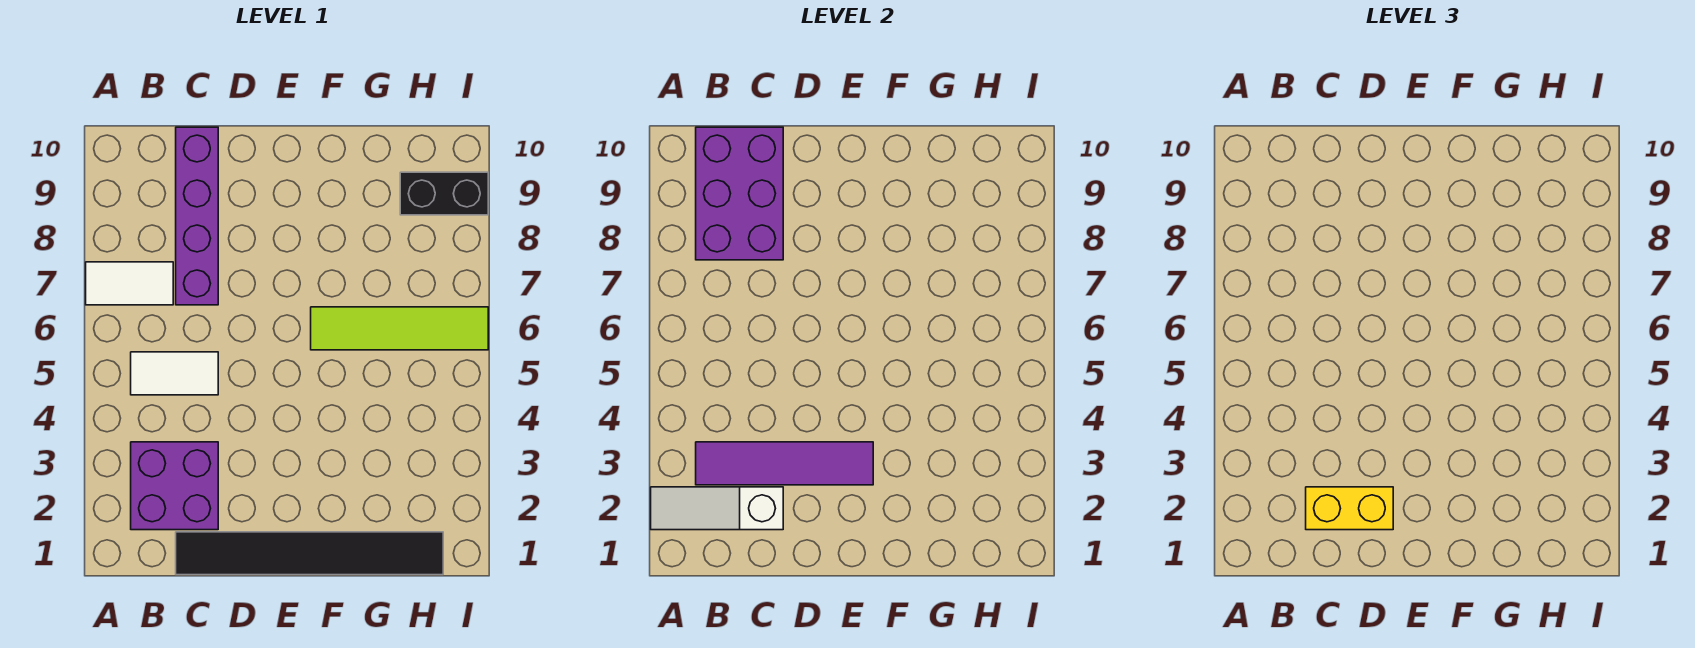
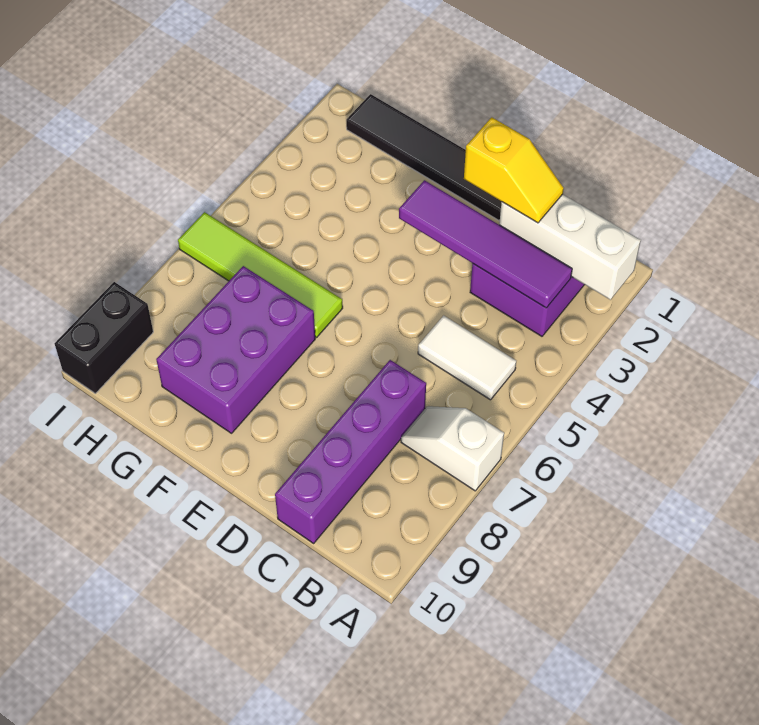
white slope A2:C2 level 2 top C -> white brick A2:C2 level 2
white tile A7:B7 level 1 -> white slope A7:B7 level 1 top A
purple brick B8:C10 level 2 -> purple brick F7:G9 level 1
yellow brick C2:D2 level 3 -> yellow slope C2:D2 level 3 top D
black brick H9:I9 level 1 -> black brick I9:I10 level 1

